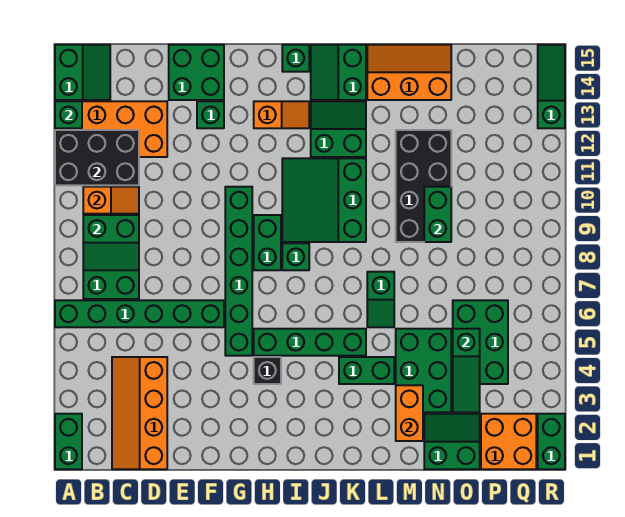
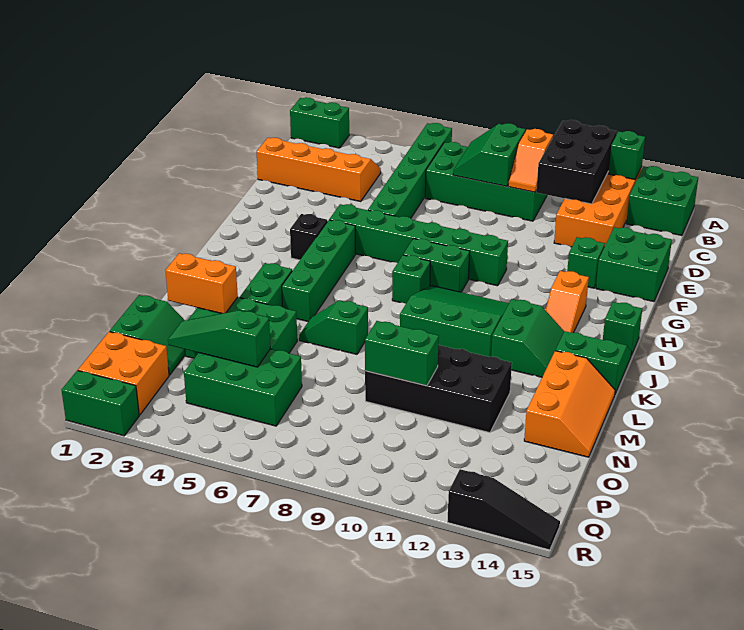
green slope A14:B15 level 1 top A -> green brick A14:B15 level 1
green slope R13:R15 level 1 top 13 -> black slope R13:R15 level 1 top 13

